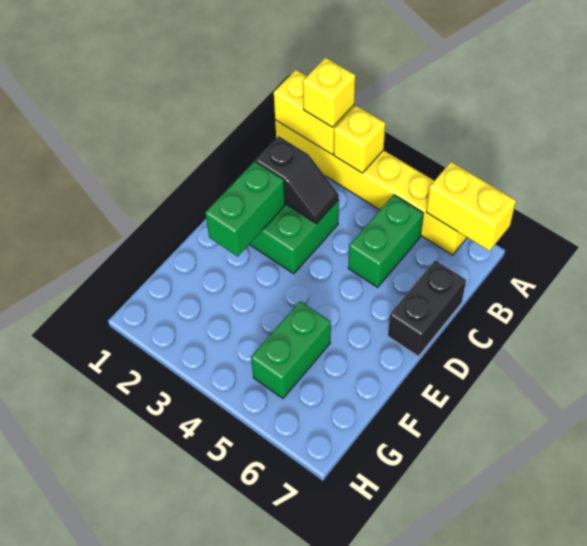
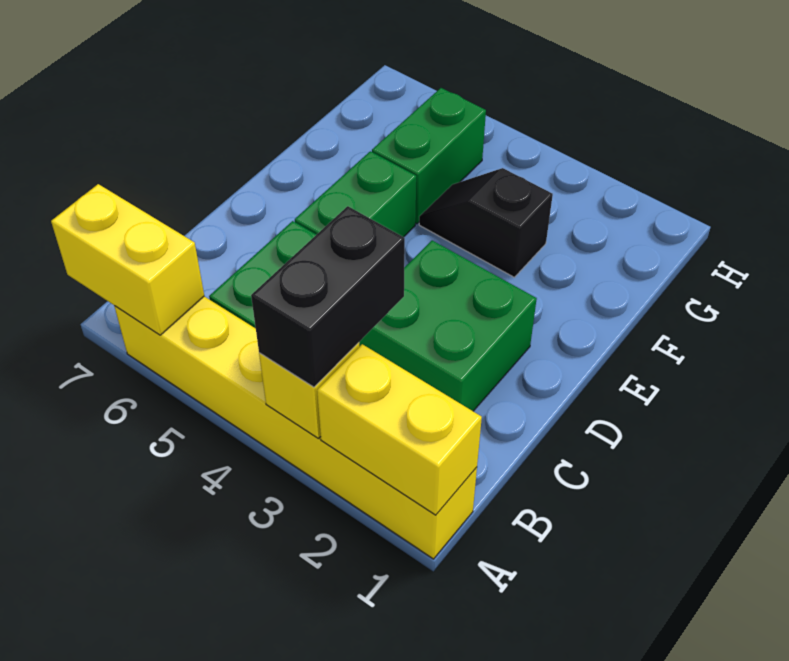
yellow brick A2 level 3 -> none
black slope C2:C3 level 2 top 2 -> black slope F3:F4 level 1 top 3
black brick C7:D7 level 1 -> black brick A3:B3 level 3
green brick D2:E2 level 2 -> green brick D5:E5 level 1

